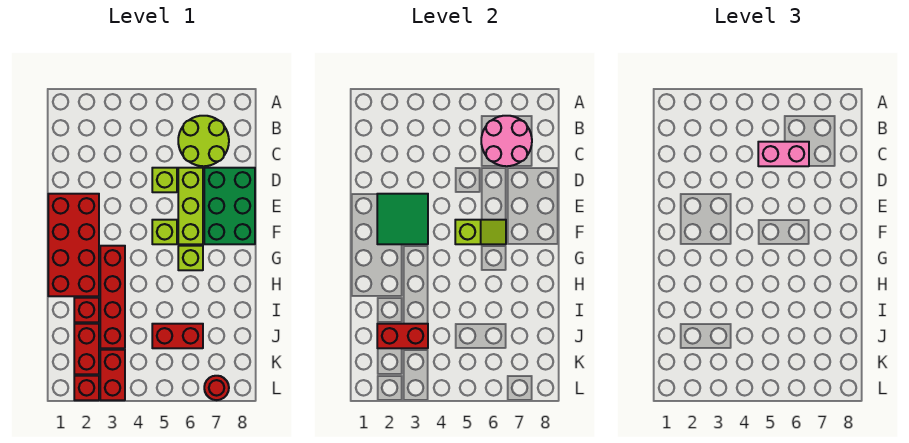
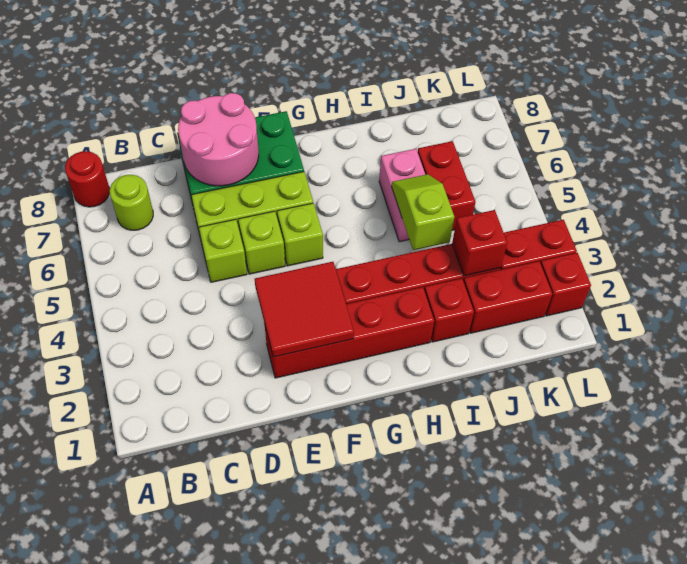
lime round brick B6:C7 level 1 -> lime round brick B7 level 1
pink round brick B6:C7 level 2 -> pink round brick D7:E8 level 2
pink brick C5:C6 level 3 -> pink brick I5:I6 level 1
red brick E1:H2 level 1 -> red brick E2:H2 level 1
green tile E2:F3 level 2 -> red tile E2:F3 level 2
lime slope F5:F6 level 2 top 5 -> lime slope I4:I5 level 2 top 4
lime brick G6 level 1 -> lime brick E5 level 1
red brick J2:J3 level 2 -> red brick J3 level 2
red round brick L7 level 1 -> red round brick A8 level 1

